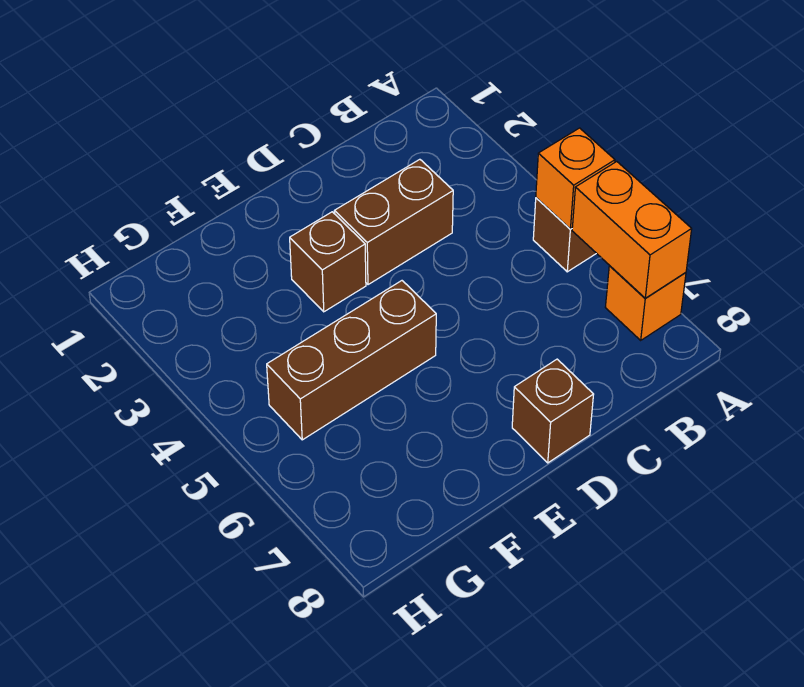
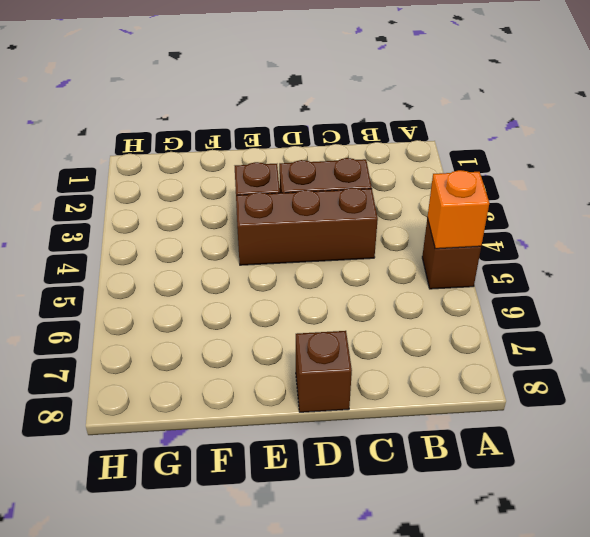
orange brick A6:A7 level 2 -> none
orange brick A7 level 1 -> none
brown brick E5:G5 level 1 -> brown brick C4:E4 level 1

